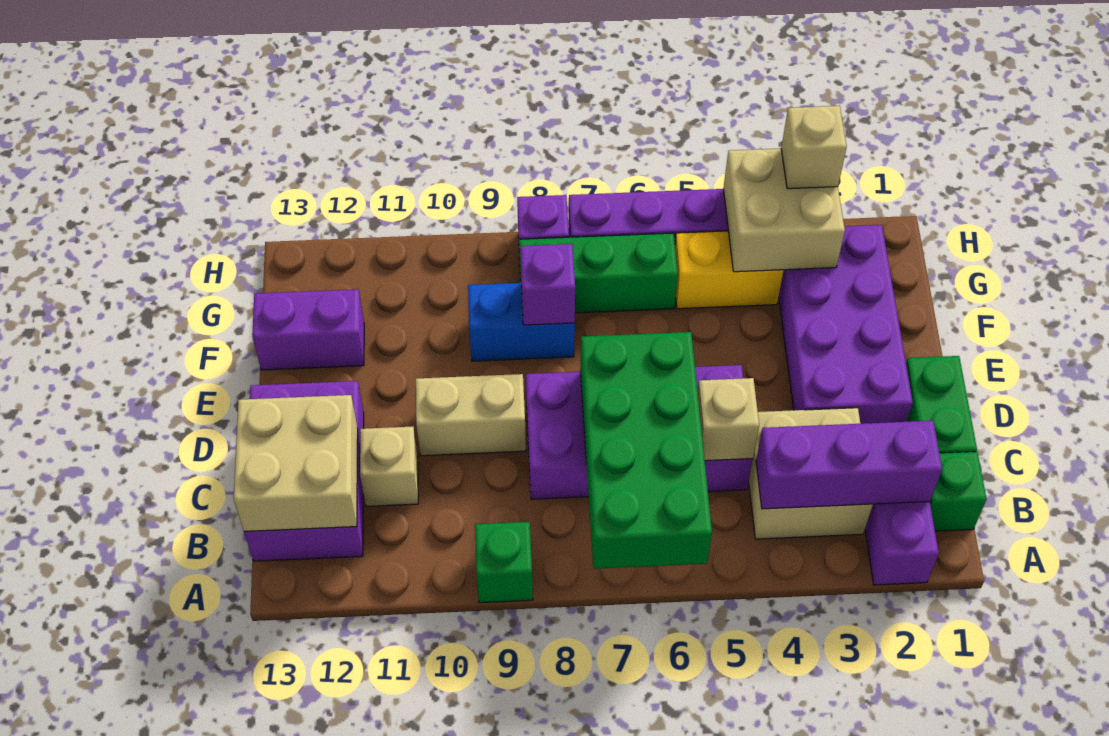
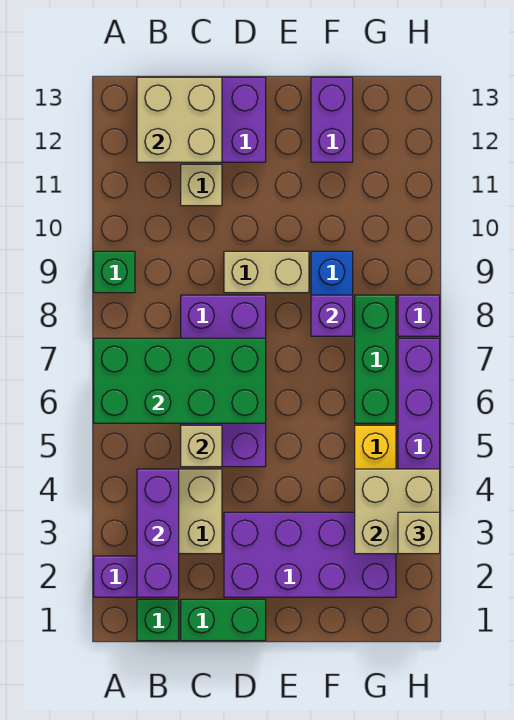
tan brick D9:D10 level 1 -> tan brick D9:E9 level 1

